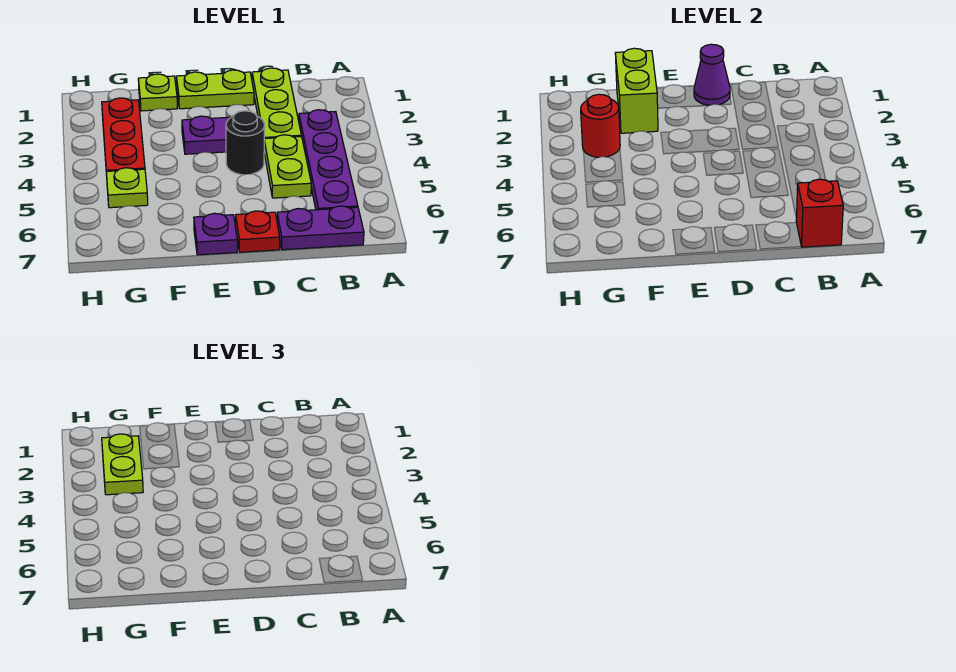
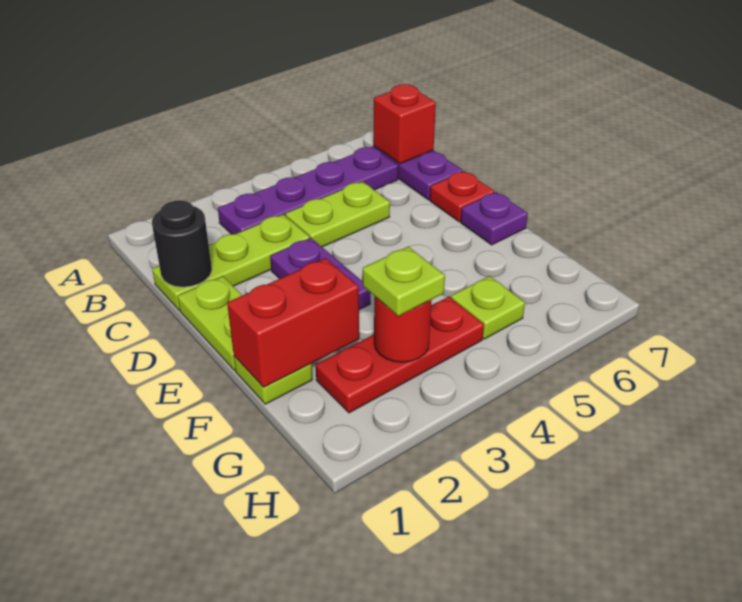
purple cone D1 level 2 -> none
black round brick D4 level 1 -> black round brick C1 level 2
lime brick F1:F2 level 2 -> red brick F1:F2 level 2
lime plate G2:G3 level 3 -> lime plate G3 level 3

